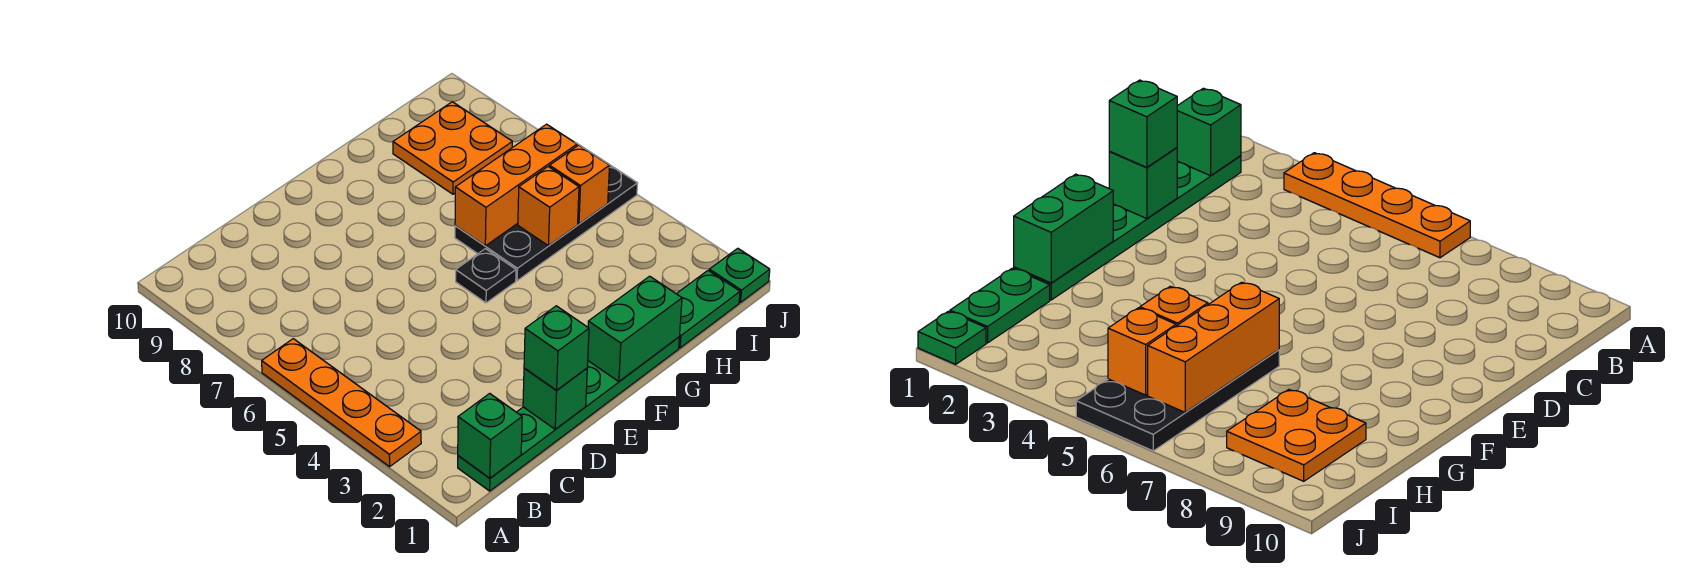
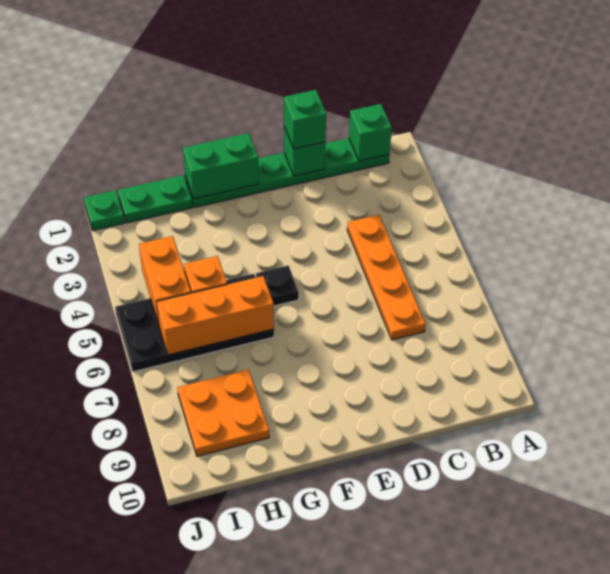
orange plate A3:A6 level 1 -> orange plate C4:C7 level 1
orange brick I5 level 2 -> orange brick I4:I5 level 2

